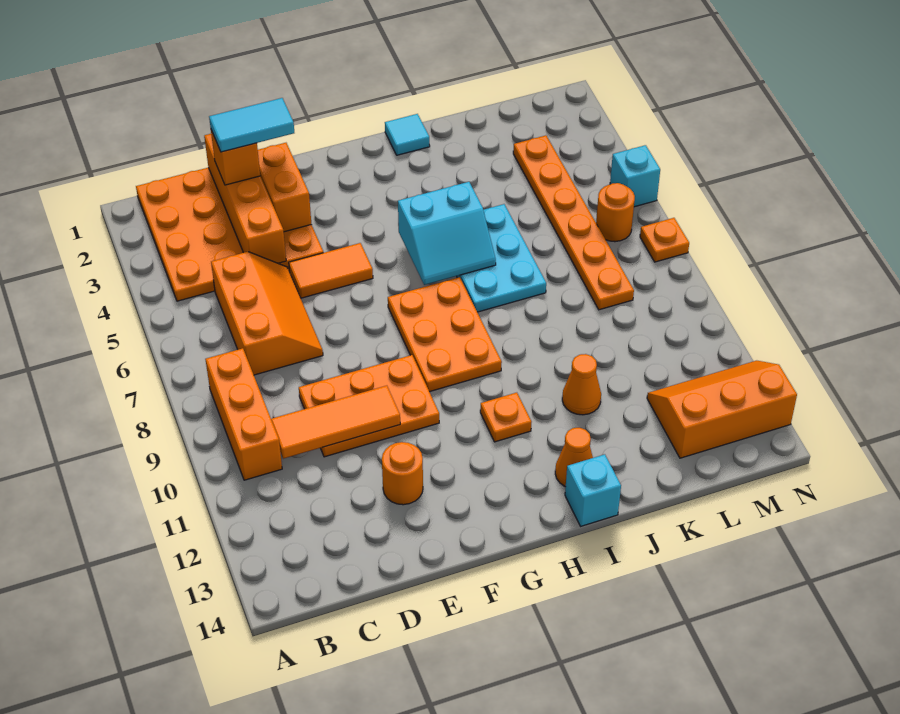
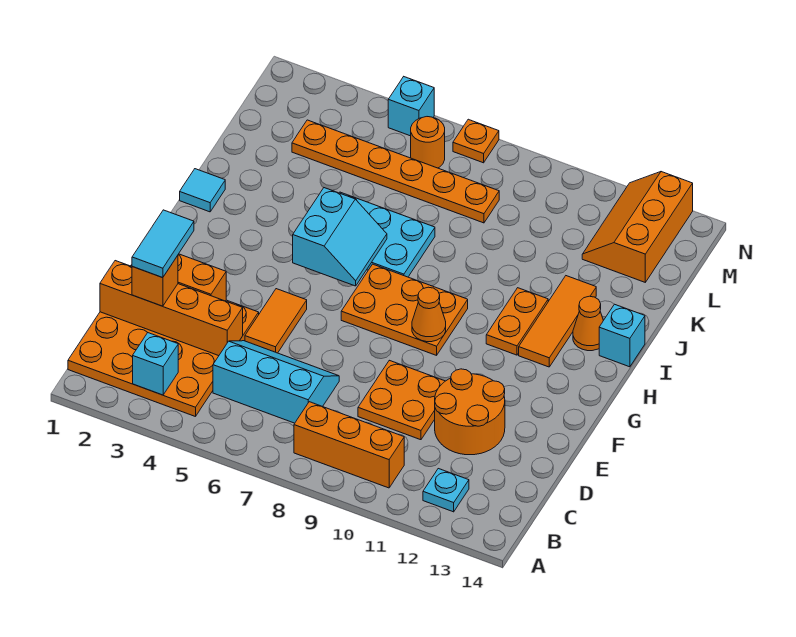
none -> cyan brick B3 level 2
none -> cyan plate B12 level 1
orange slope C5:D7 level 1 top C -> cyan slope C5:D7 level 1 top C
orange tile C10:E10 level 2 -> orange tile H12:J12 level 1
orange plate D9:F10 level 1 -> orange plate D9:E10 level 1
orange round brick E12 level 1 -> orange round brick D11:E12 level 1
orange plate H11 level 1 -> orange plate H11:I11 level 1
orange cone J11 level 1 -> orange cone G9 level 2

